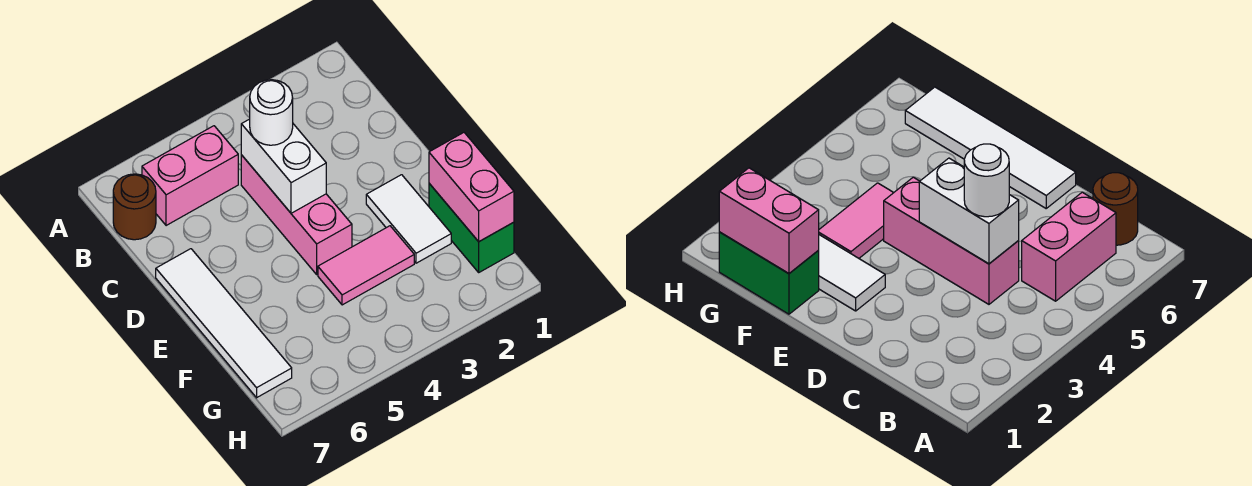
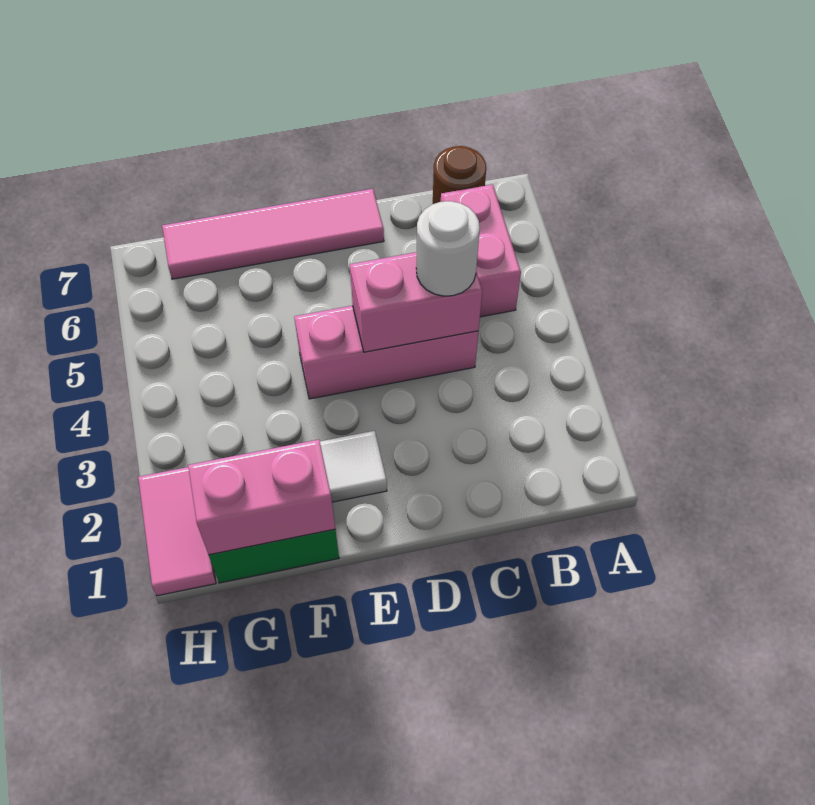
white brick C4:D4 level 2 -> pink brick C4:D4 level 2
white tile D7:G7 level 1 -> pink tile D7:G7 level 1
pink tile F3:F4 level 1 -> pink tile H1:H2 level 1

